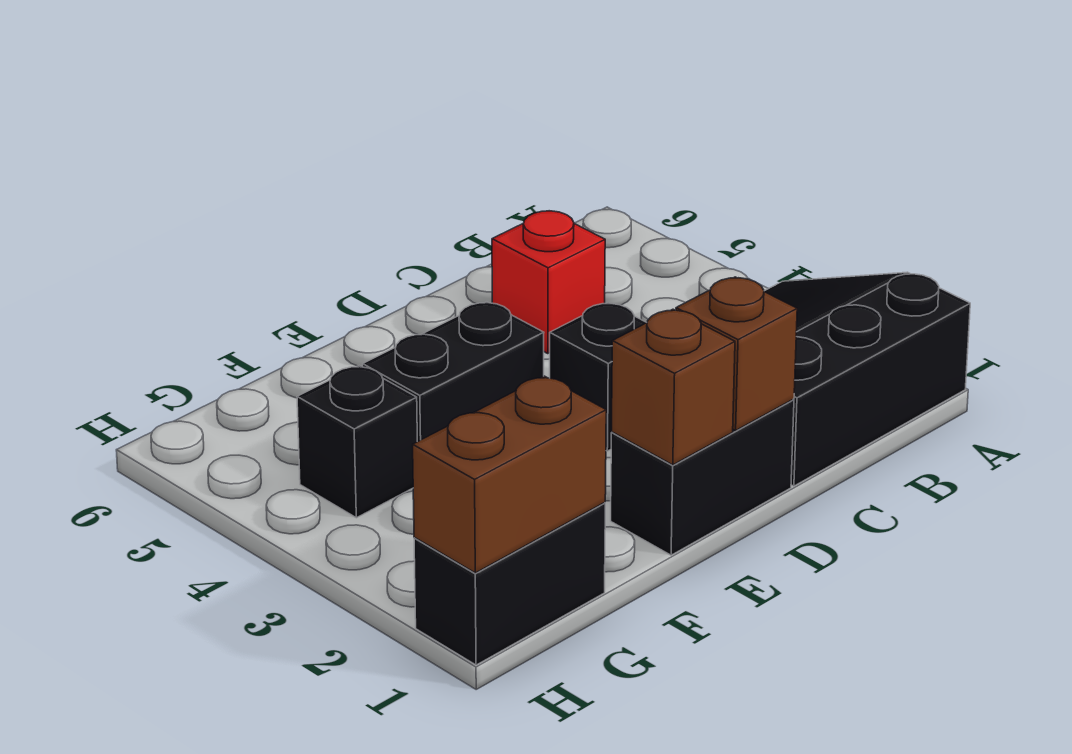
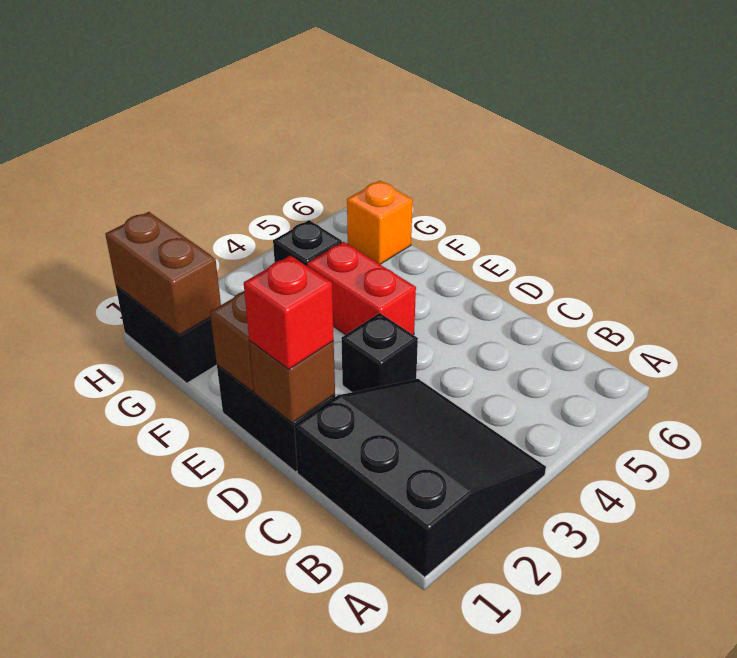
red brick C5 level 1 -> red brick D1 level 3
black brick E4:F4 level 1 -> red brick E4:F4 level 1
none -> orange brick G6 level 1

